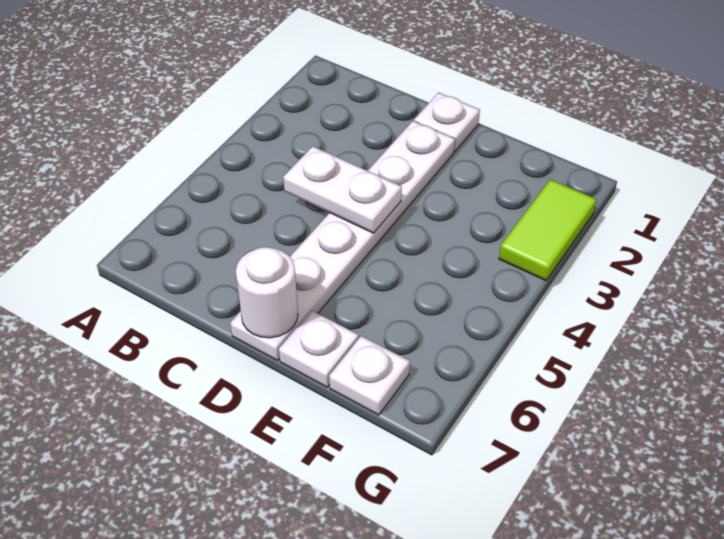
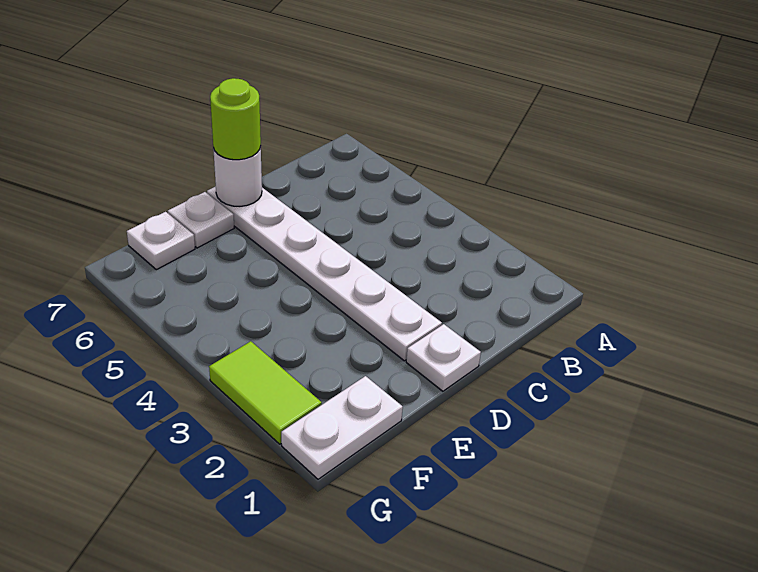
white plate C4:D4 level 2 -> white plate F1:G1 level 1
none -> lime round brick D7 level 3

